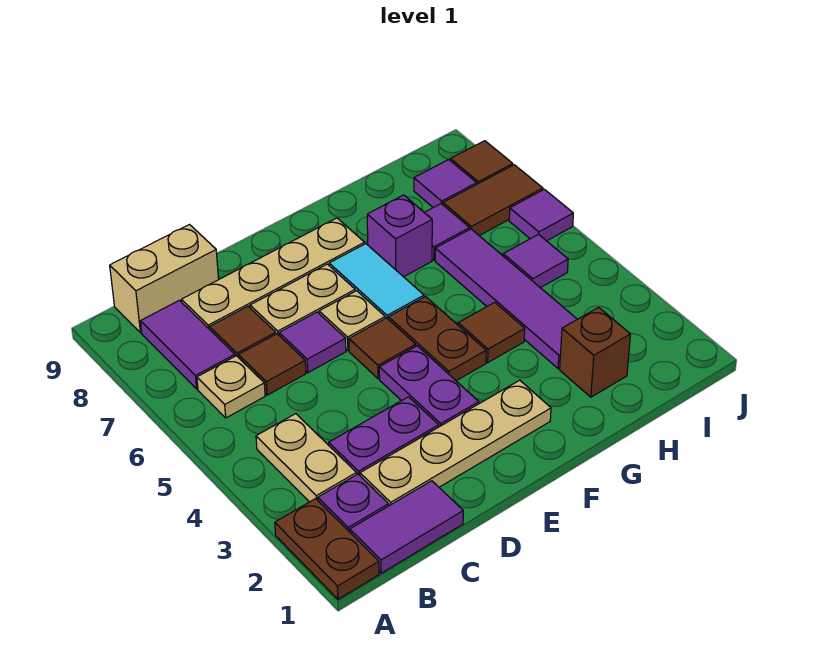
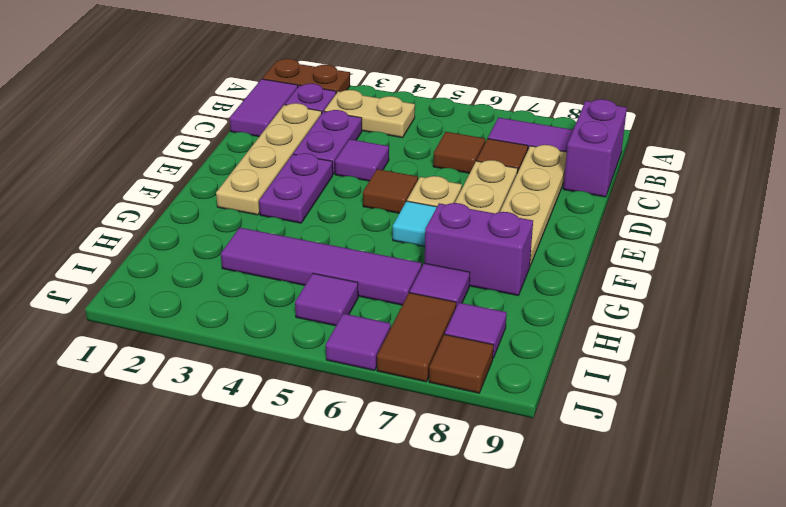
tan plate B6 level 1 -> none
tan brick B9:C9 level 1 -> purple brick B9:C9 level 1
purple tile D6 level 1 -> purple tile D4 level 1
purple plate E3:E4 level 1 -> purple plate E3:F3 level 1
brown plate F4:F5 level 1 -> none
brown tile G4 level 1 -> none
purple brick G7 level 1 -> purple brick G7:G8 level 1
brown brick H2 level 1 -> none

